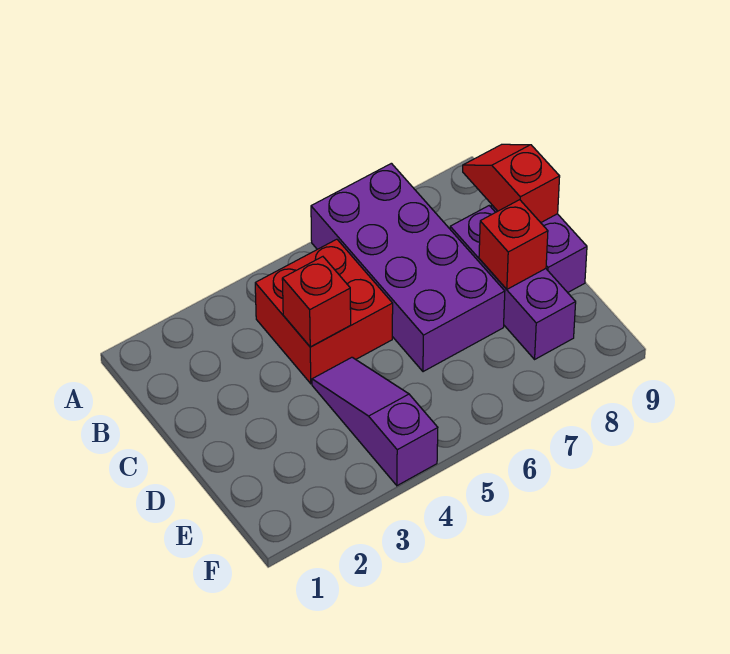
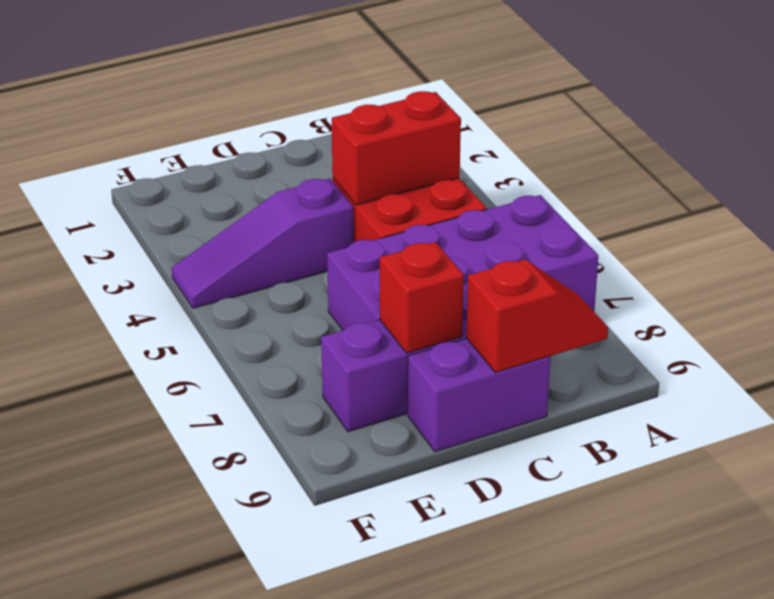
red brick C4 level 2 -> red brick B4:C4 level 2
purple slope D4:F4 level 1 top F -> purple slope D4:F4 level 1 top D

